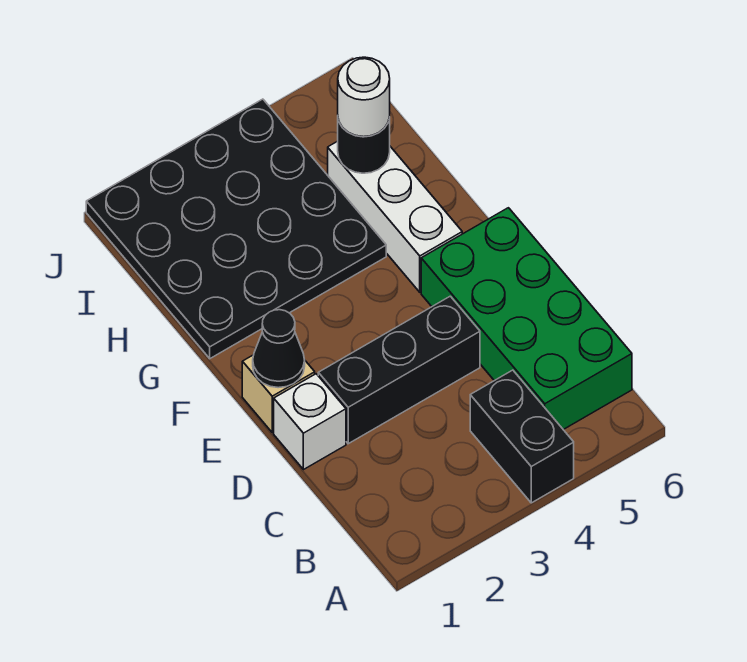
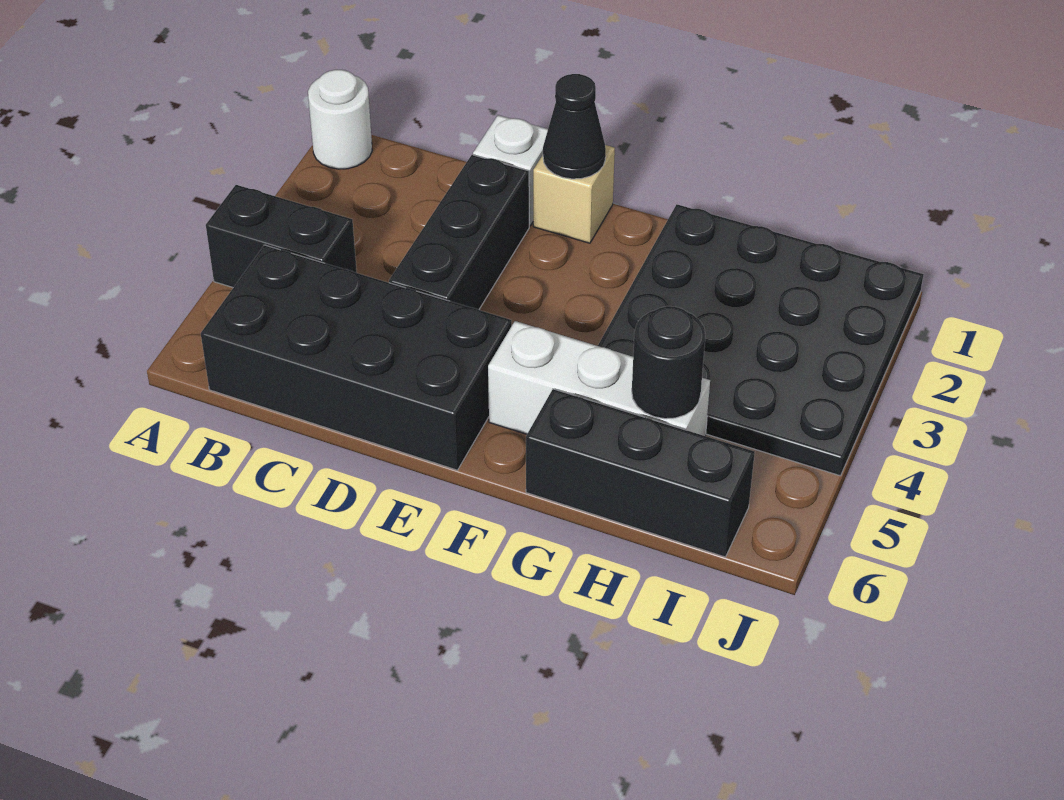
green brick B5:E6 level 1 -> black brick B5:E6 level 1
none -> black brick G6:I6 level 1
white round brick H5 level 3 -> white round brick A1 level 1

